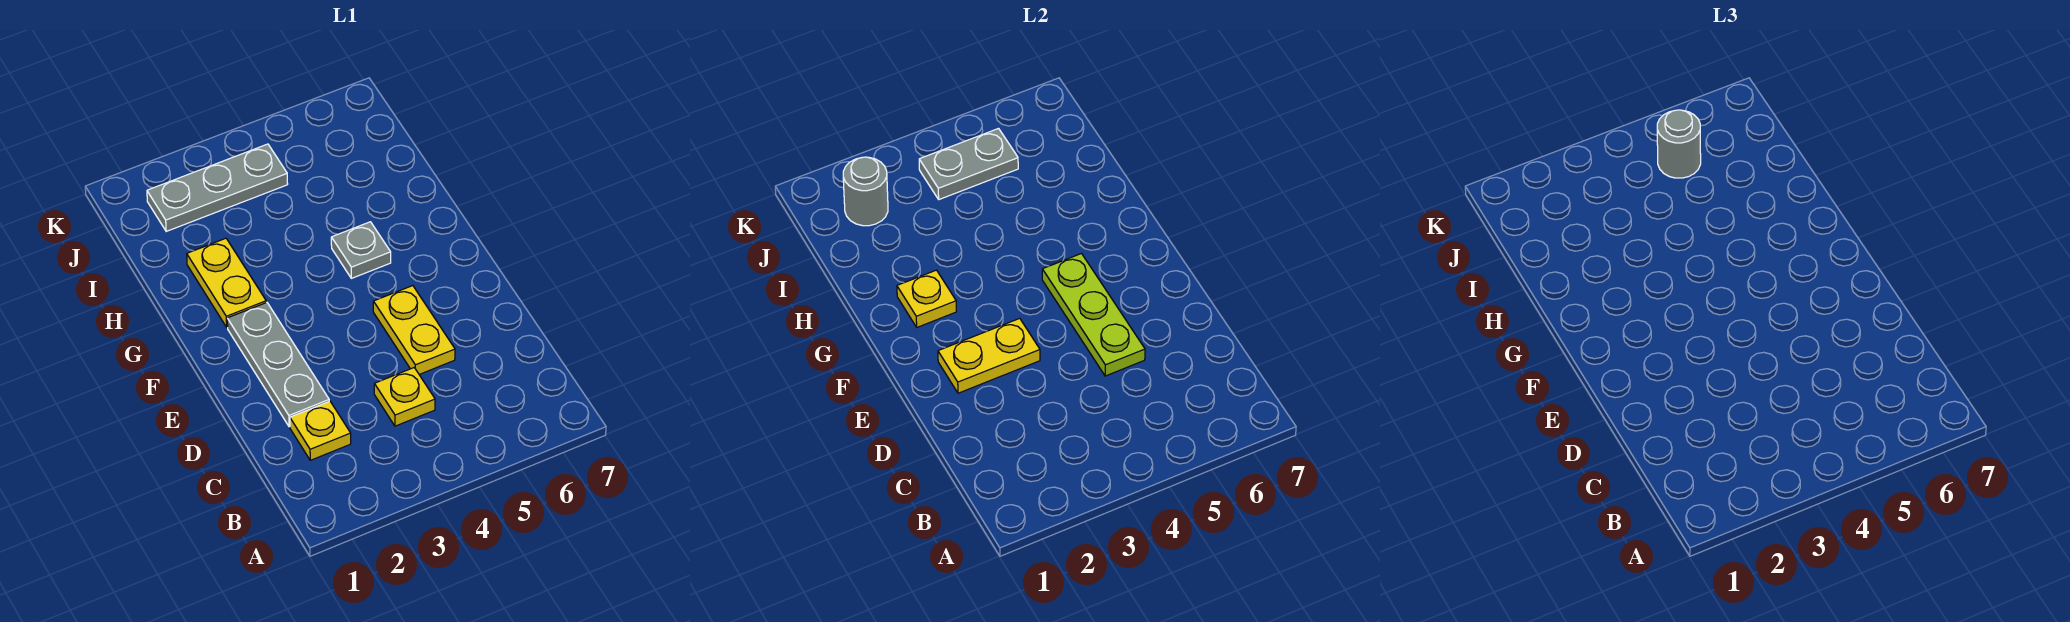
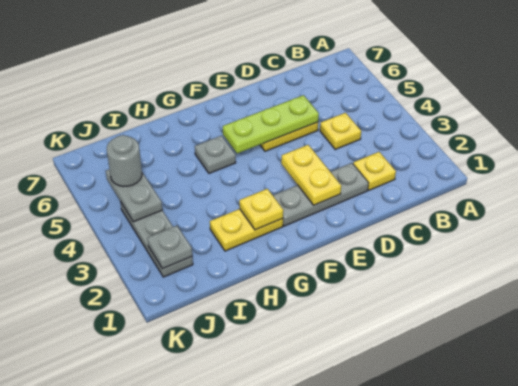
grey round brick J2 level 2 -> grey plate J2 level 2

